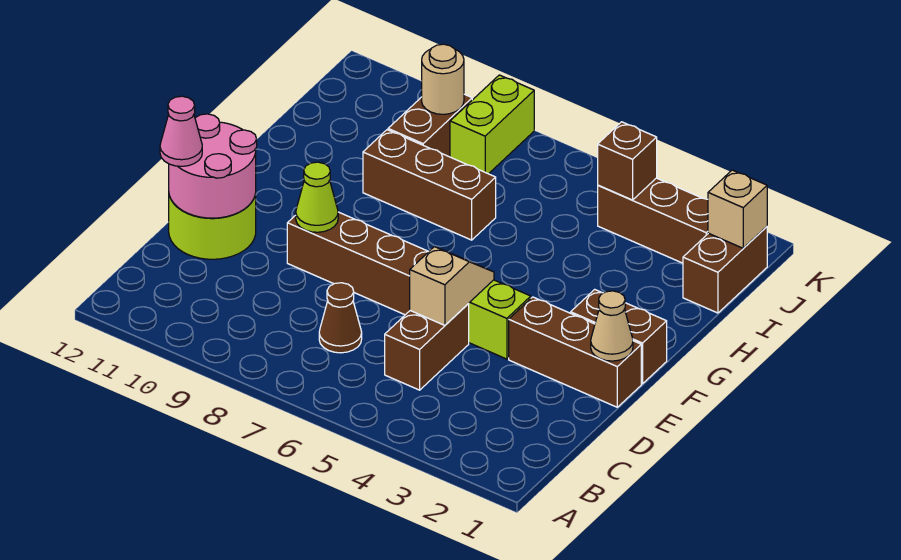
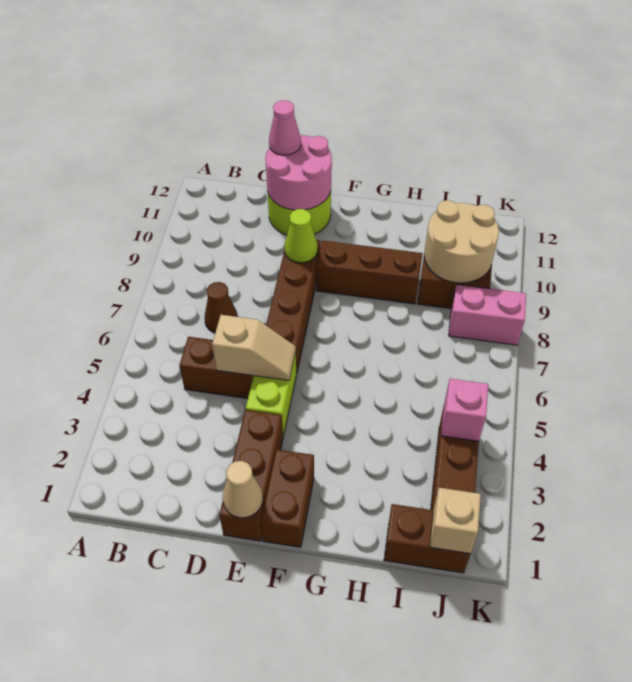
brown brick H7:H9 level 1 -> brown brick F9:H9 level 1
brown brick J4 level 2 -> pink brick J4 level 2
lime brick J8:K8 level 1 -> pink brick J8:K8 level 1
tan round brick J9 level 2 -> tan round brick I9:J10 level 2

